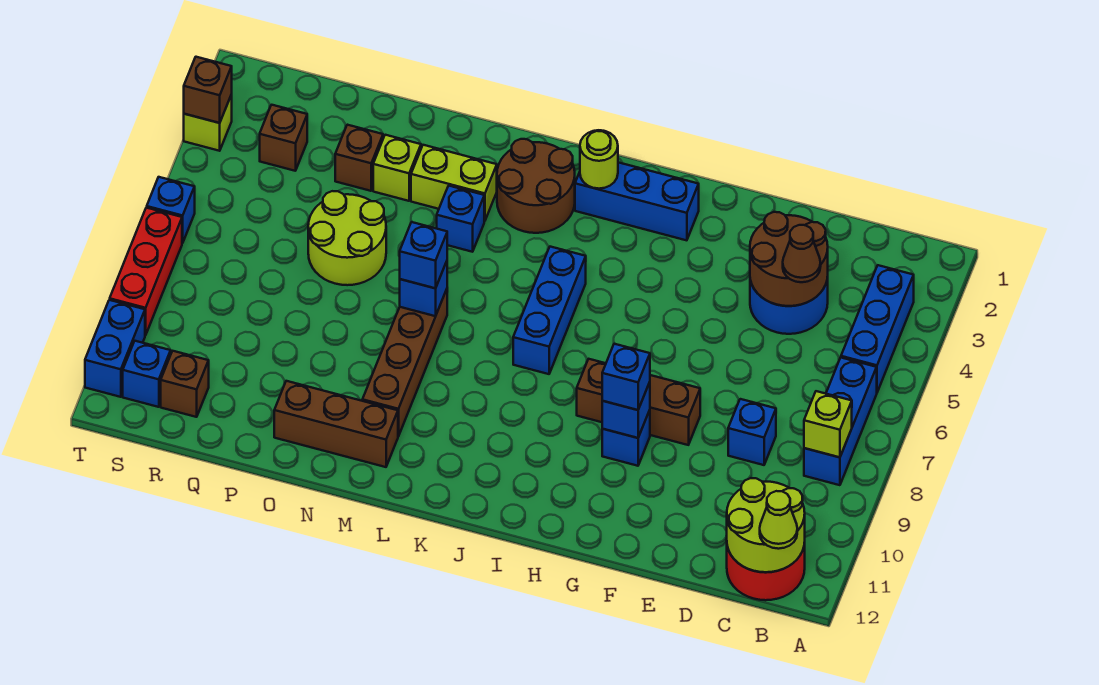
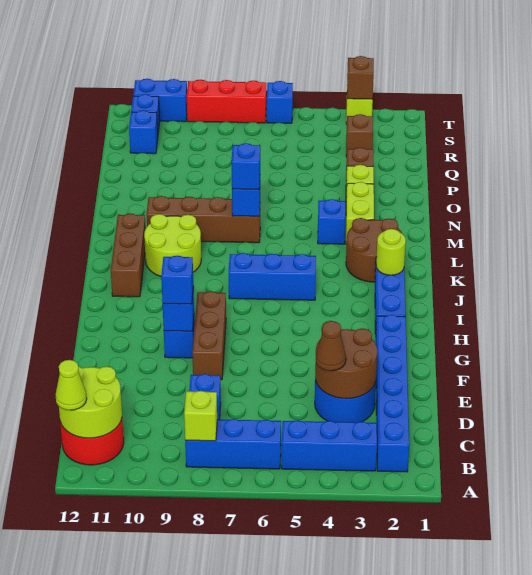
none -> blue brick B2:G2 level 1
brown brick M11:O11 level 1 -> brown brick J11:L11 level 1
lime round brick O5:P6 level 1 -> lime round brick K9:L10 level 1
brown brick R11 level 1 -> blue brick R11 level 1

